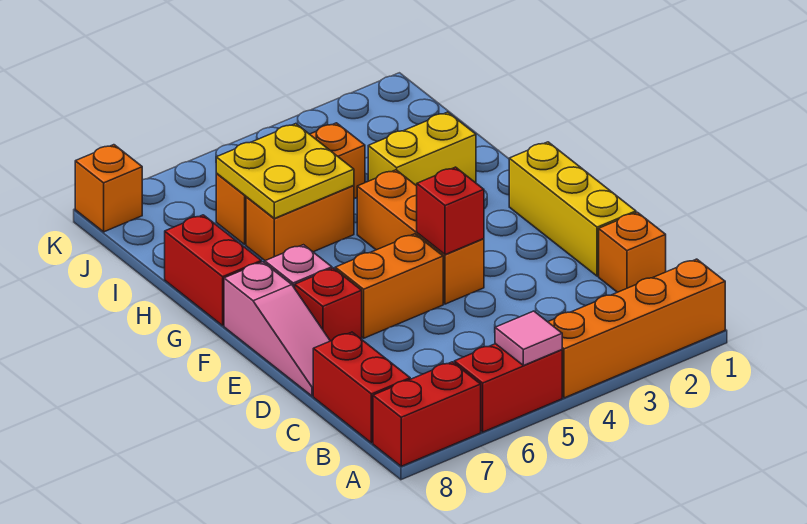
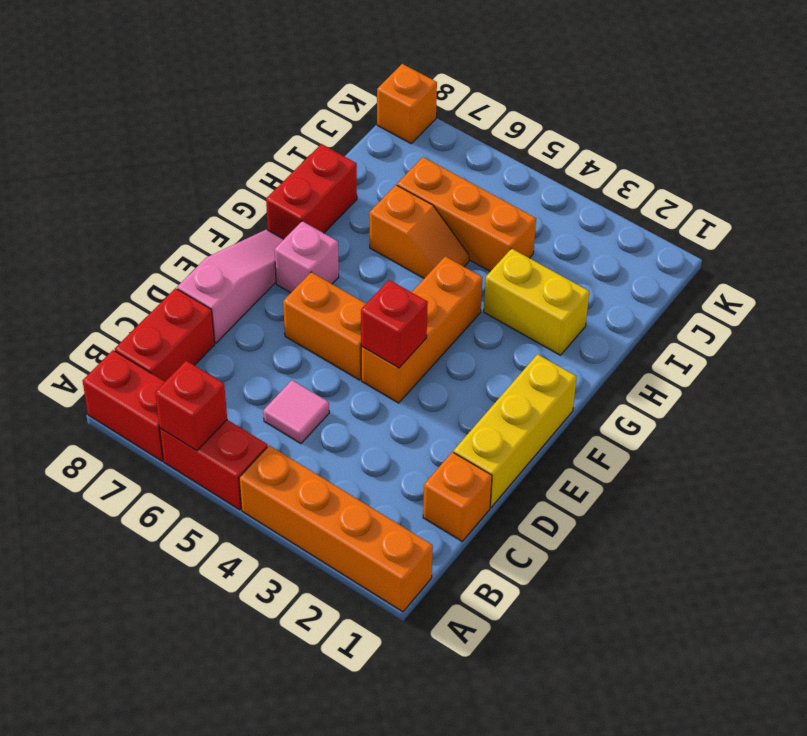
pink tile A5 level 2 -> pink tile C5 level 1
pink slope D8:F8 level 1 top F -> pink slope D8:F8 level 1 top D
red brick E7 level 1 -> red brick A6 level 2
orange brick H5:H6 level 1 -> orange slope H5:H6 level 1 top 6
yellow plate H5:I6 level 2 -> none

